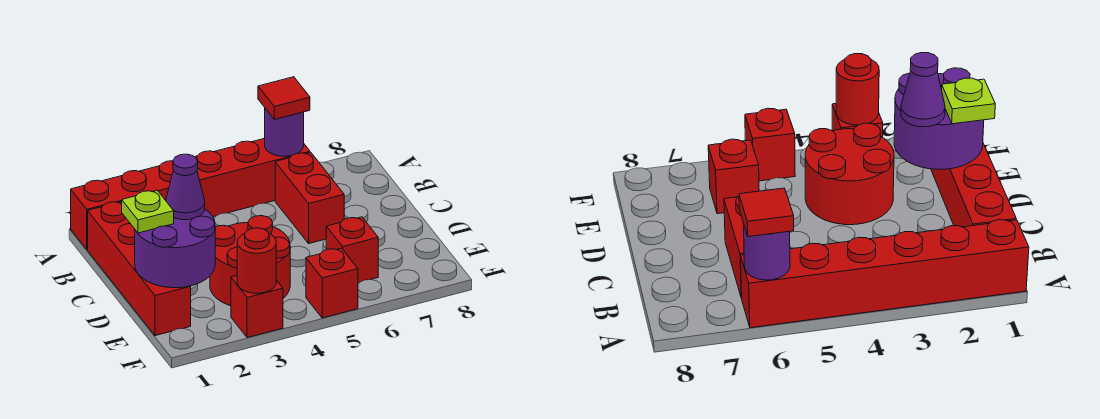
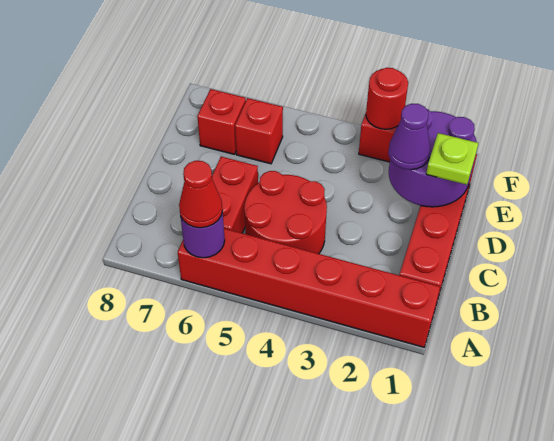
red tile A6 level 3 -> red cone A6 level 3
red round brick D3:E4 level 1 -> red round brick B4:C5 level 1
red brick F5 level 1 -> red brick E7 level 1

